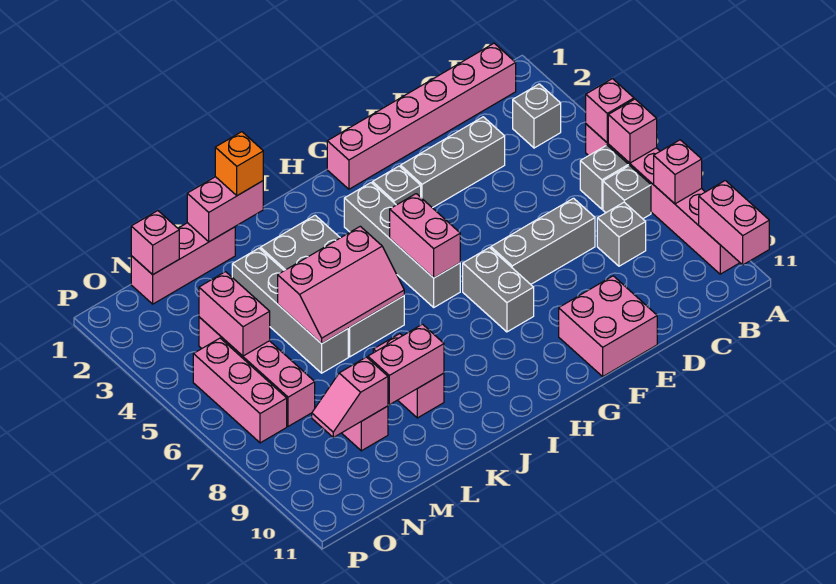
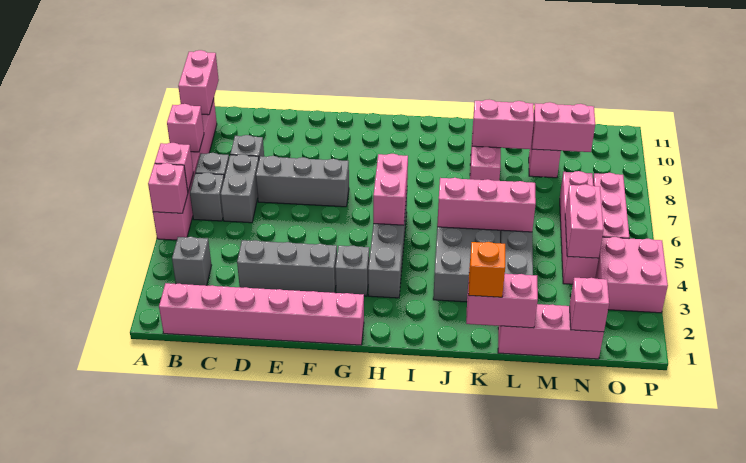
pink brick E10:F11 level 1 -> pink brick O3:P4 level 1
grey brick G7:G8 level 1 -> grey brick C6:C7 level 1
pink slope M9:N9 level 2 top M -> pink brick M9:N9 level 2

